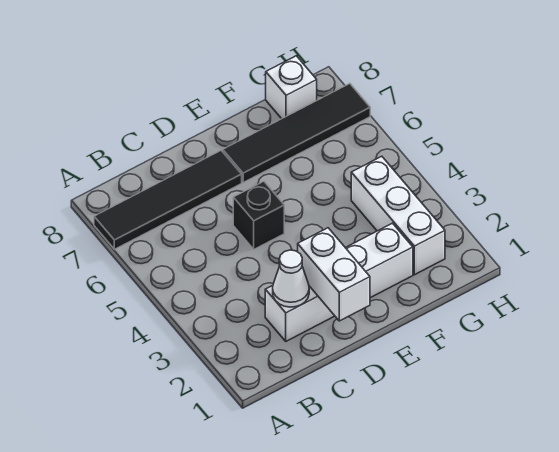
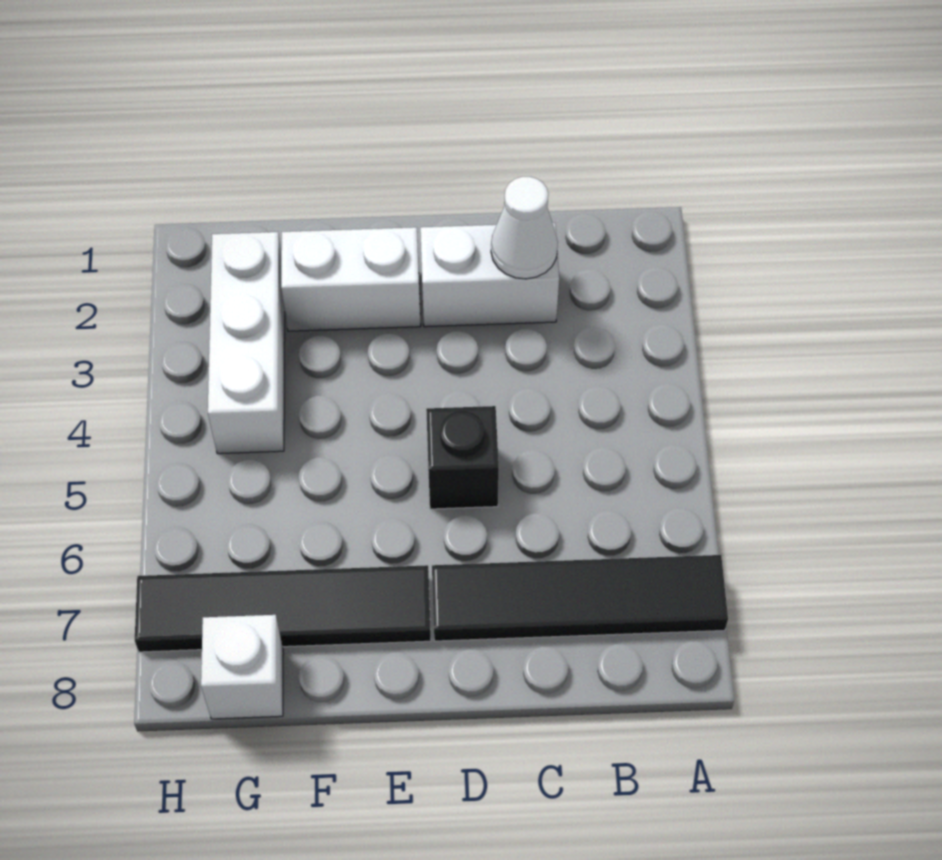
white brick D1:D2 level 2 -> none

